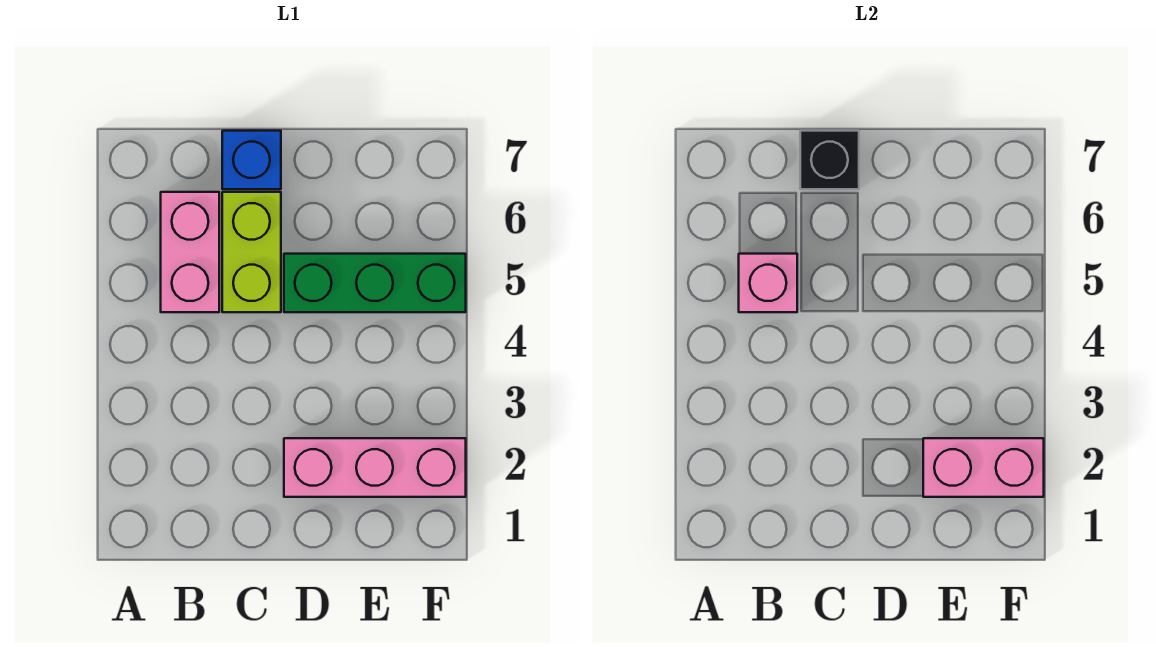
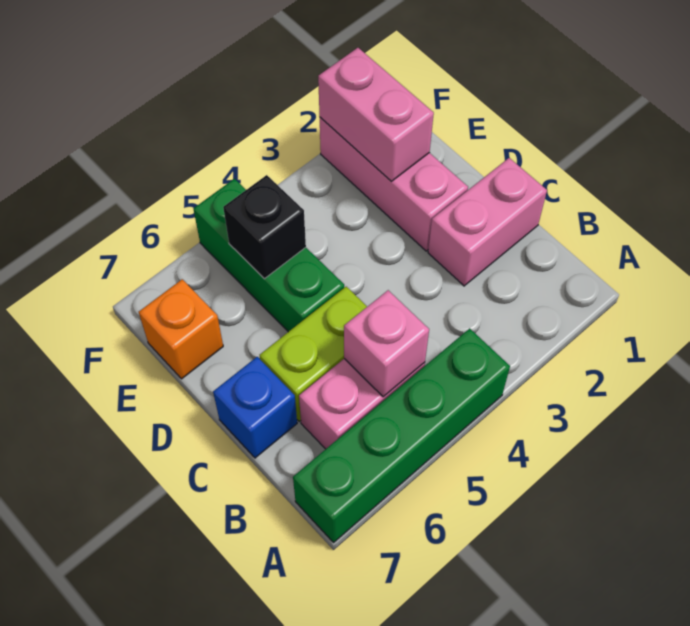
none -> green brick A4:A7 level 1
none -> pink brick C1:C2 level 1
black brick C7 level 2 -> black brick E5 level 2
none -> orange brick E7 level 1

